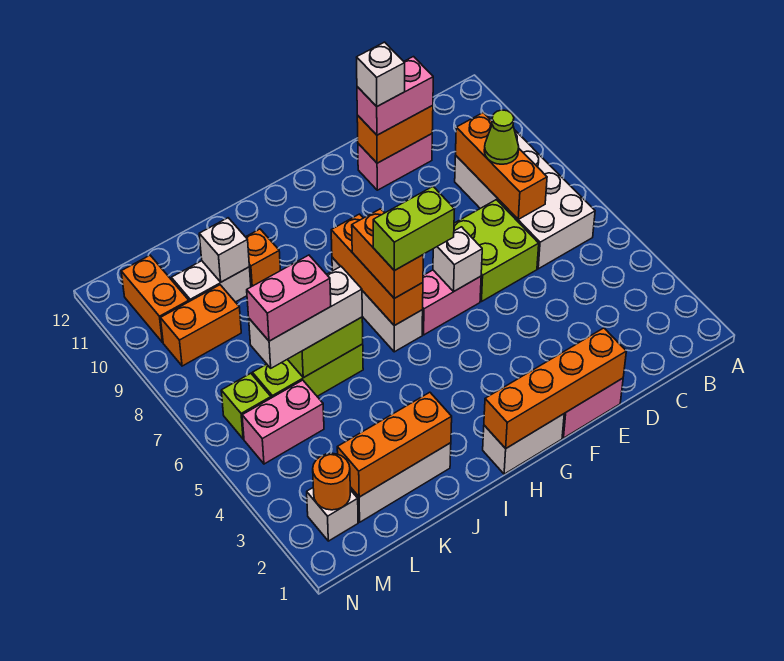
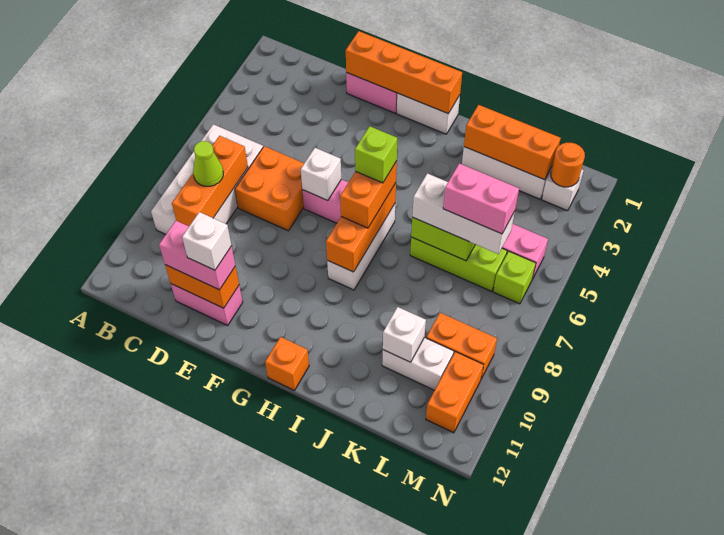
lime brick D6:E7 level 1 -> orange brick D6:E7 level 1
lime brick G6:H6 level 4 -> lime brick H6 level 4
orange brick J10 level 1 -> orange brick H12 level 1

